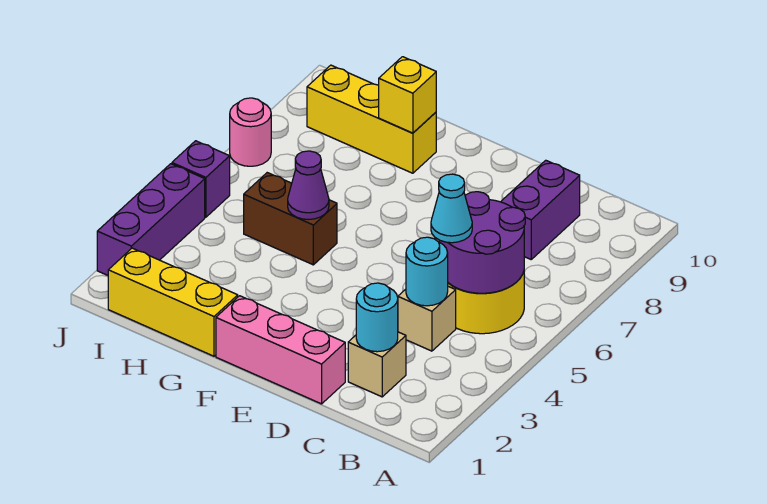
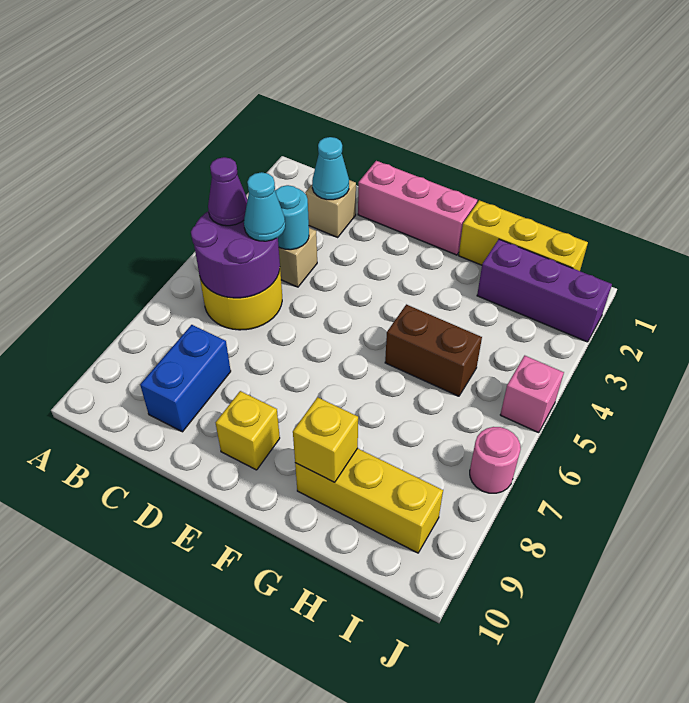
cyan round brick C2 level 2 -> cyan cone C2 level 2
purple brick C8:C9 level 1 -> blue brick C8:C9 level 1
none -> yellow brick E9 level 1
purple cone G5 level 2 -> purple cone B5 level 3
purple brick J2:J4 level 1 -> purple brick H2:J2 level 1
purple brick J5 level 1 -> pink brick J5 level 1

